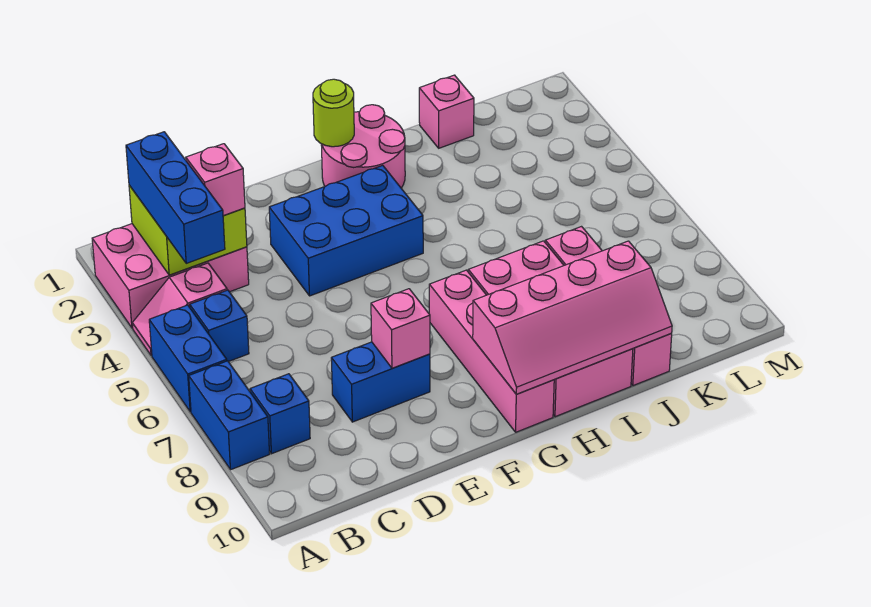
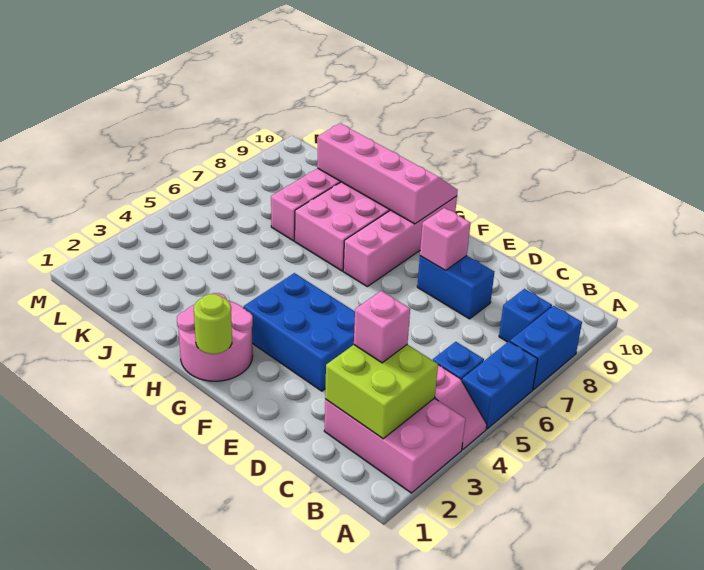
blue brick B2:B4 level 3 -> none
pink brick J1 level 1 -> none

